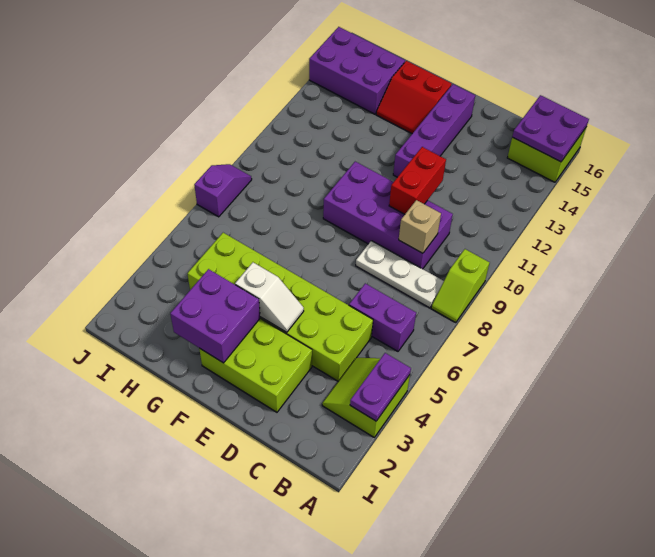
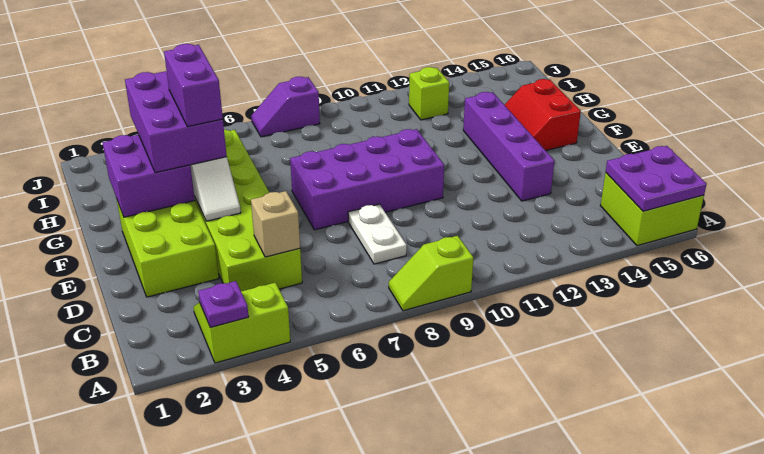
purple plate A3:A4 level 2 -> purple plate A3 level 2
purple brick B6:C6 level 1 -> purple brick F4:G4 level 4
white plate B8:D8 level 1 -> white plate C8:D8 level 1
purple brick C9:F10 level 1 -> purple brick E7:F10 level 1
tan brick C9 level 2 -> tan brick C5 level 2
red brick D10:D11 level 2 -> none
purple brick E12:E15 level 1 -> purple brick D13:G13 level 1
purple brick H14:J15 level 1 -> purple brick F3:H4 level 3
none -> lime brick I12 level 1
purple slope J7:J8 level 1 top 7 -> purple slope J7:J8 level 1 top 8

